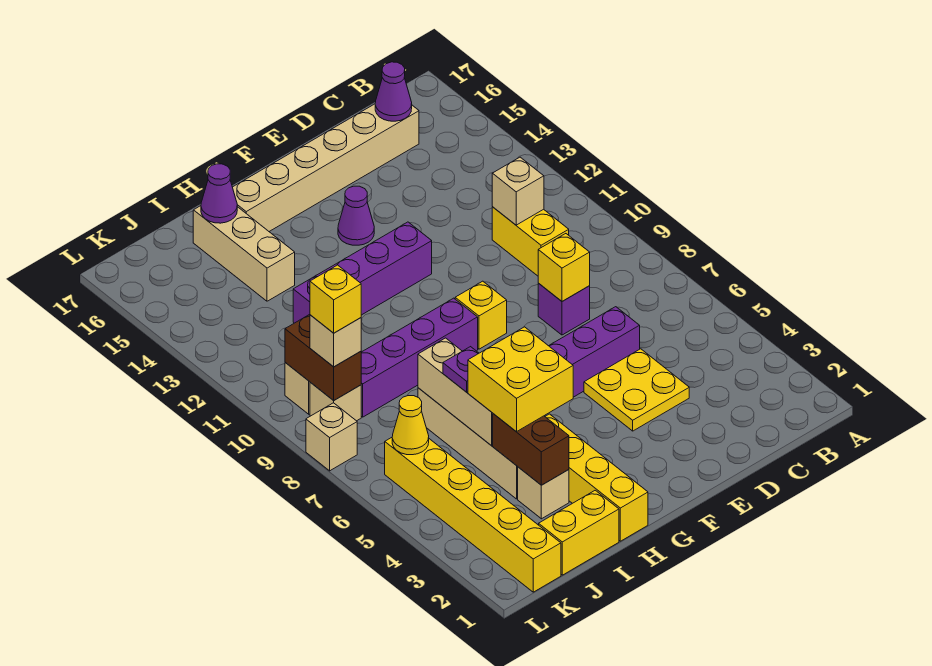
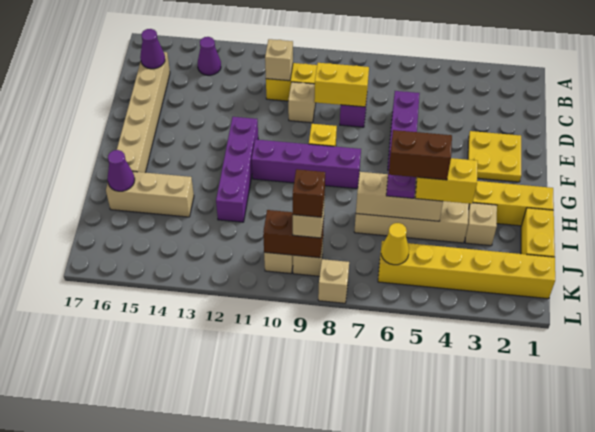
yellow plate D4:E5 level 1 -> yellow plate E2:F3 level 1
yellow brick D8 level 2 -> yellow brick D8:D9 level 2
none -> tan brick D10 level 1
purple cone F14 level 1 -> purple cone B14 level 1
purple brick G9:J9 level 1 -> purple brick G8:G11 level 1
yellow brick H4:I5 level 3 -> yellow brick I4:I5 level 3
brown brick I3:I4 level 2 -> brown brick I5:I6 level 4
yellow brick K9 level 4 -> brown brick K9 level 4

